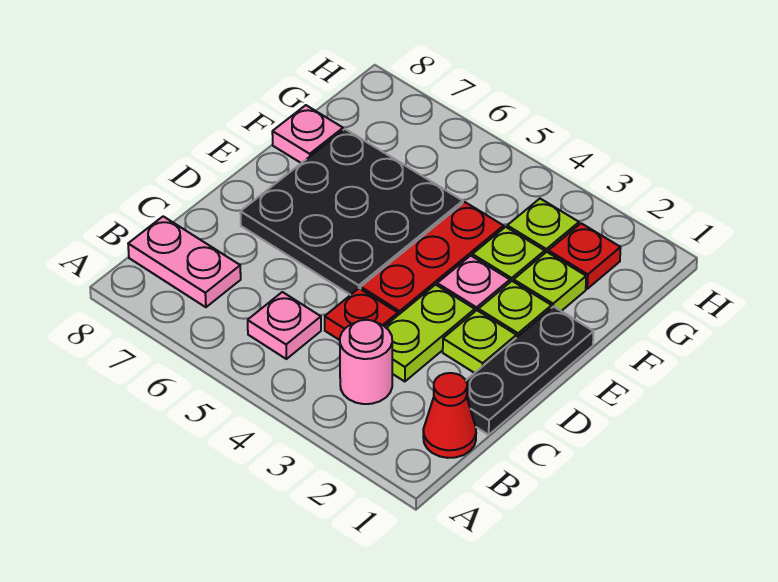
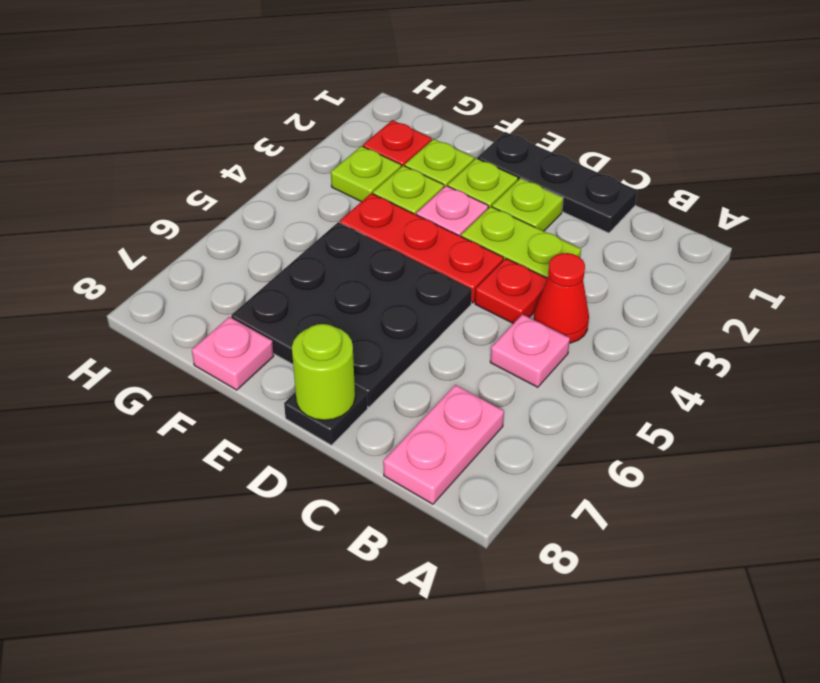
red cone B1 level 1 -> red cone B4 level 1
pink round brick B3 level 1 -> none
none -> black plate D8 level 1
none -> lime round brick D8 level 2

